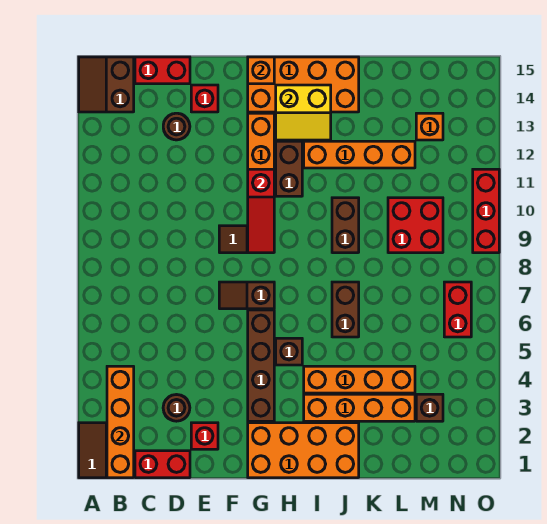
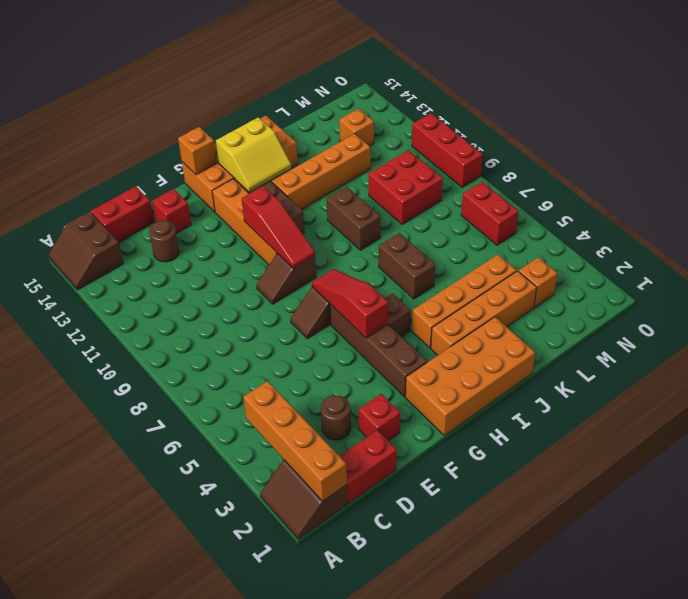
none -> red slope G5:G7 level 2 top 5
brown brick M3 level 1 -> orange brick M3 level 1

